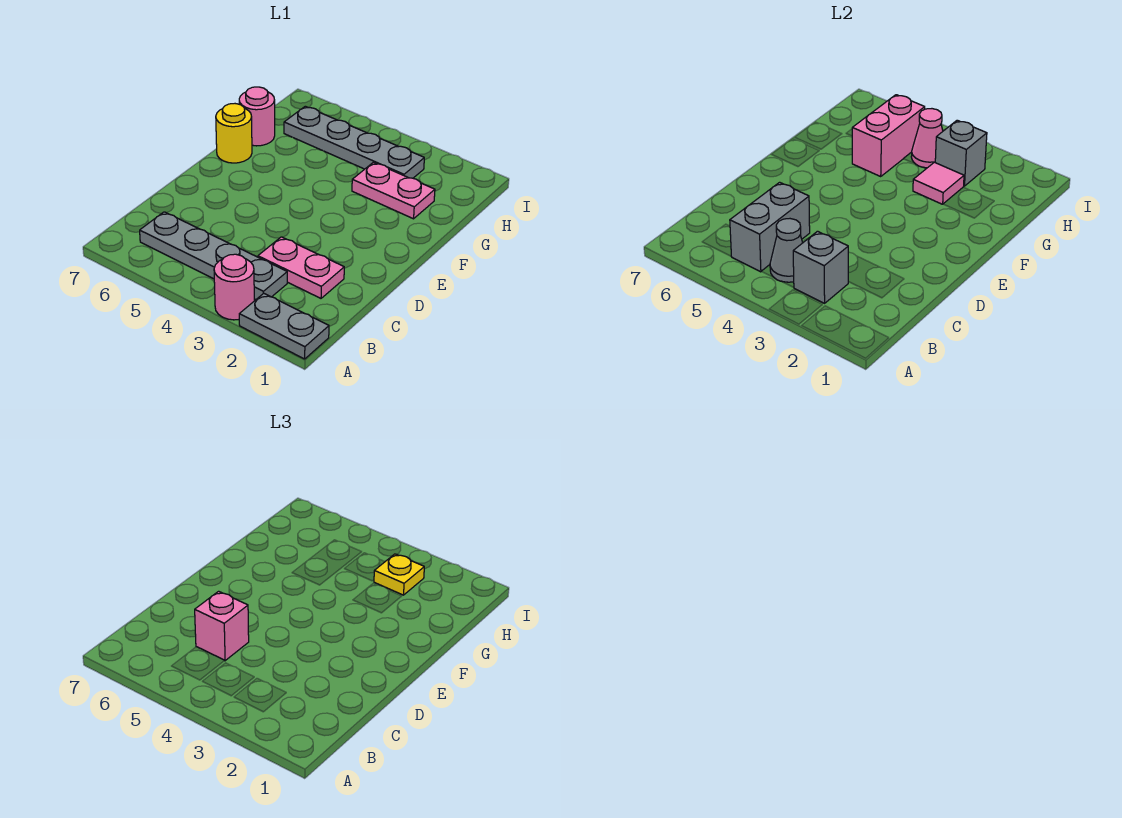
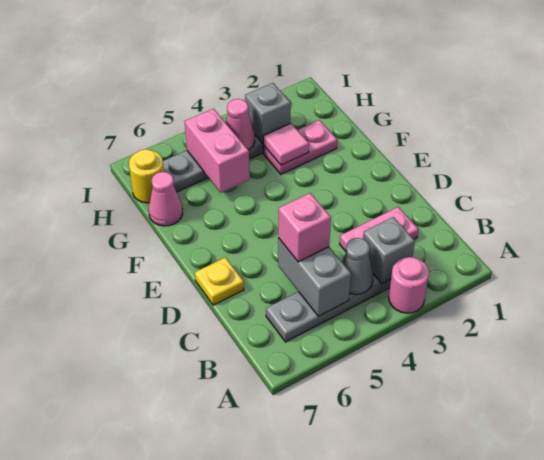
grey plate A1:A2 level 1 -> none
yellow round brick F7 level 1 -> yellow round brick H7 level 1
pink round brick G7 level 1 -> pink cone G7 level 1
yellow plate H3 level 3 -> yellow plate D7 level 1

